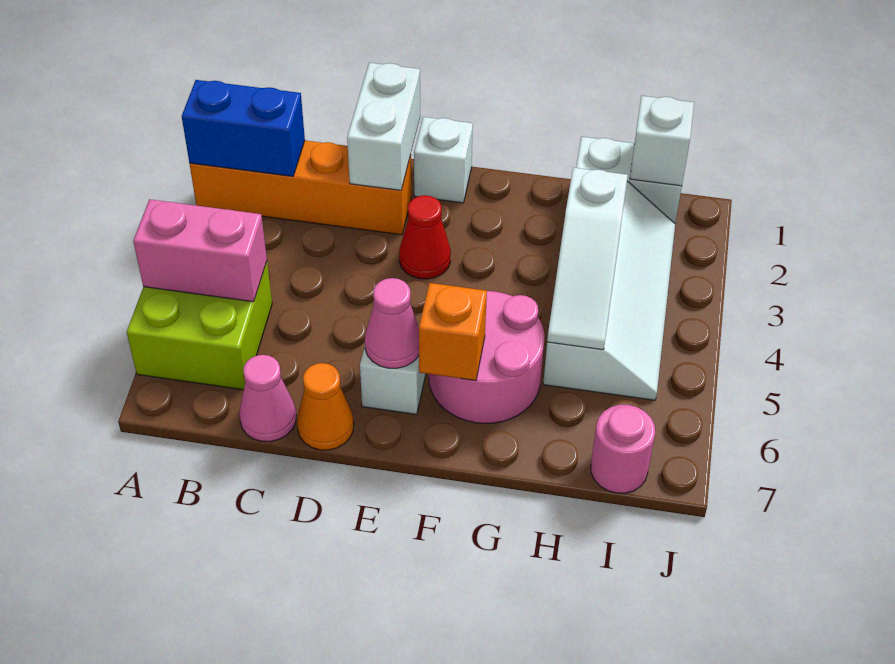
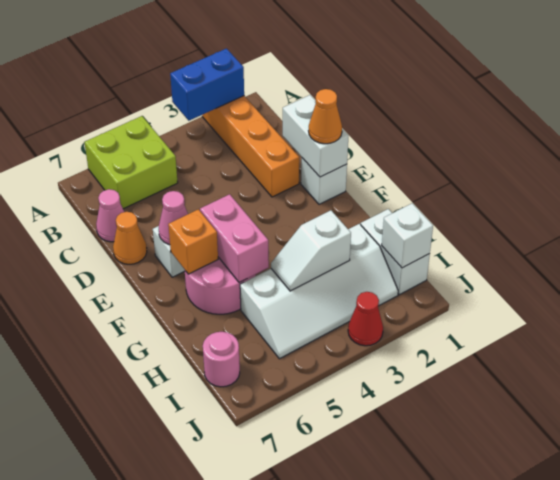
blue brick A2:B2 level 2 -> blue brick A2:A3 level 2
pink brick A5:B5 level 2 -> pink brick F5:G5 level 2
white brick D1:D2 level 2 -> white brick D1:E1 level 2
none -> orange cone E1 level 3
red cone E3 level 1 -> red cone J3 level 1
white slope H3:H5 level 2 top 3 -> white slope H3:H4 level 2 top 3

